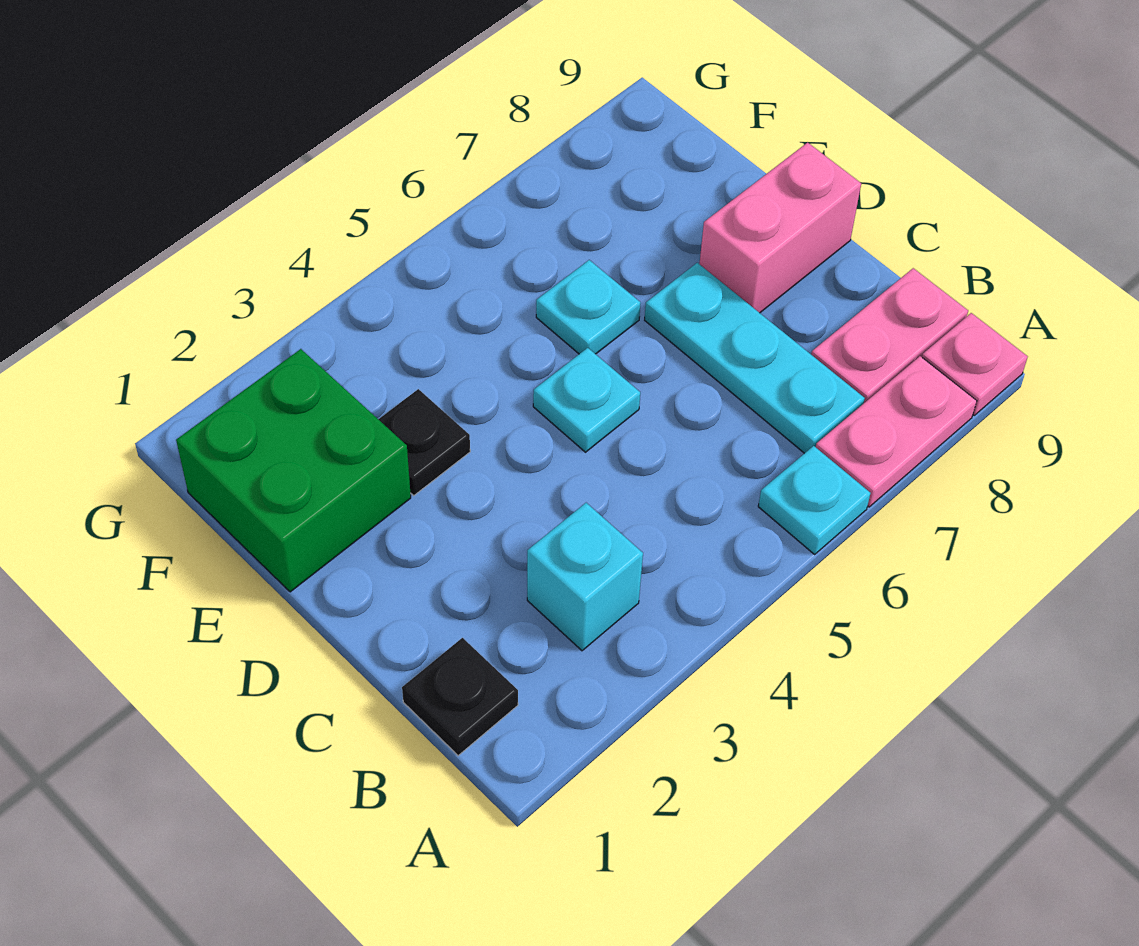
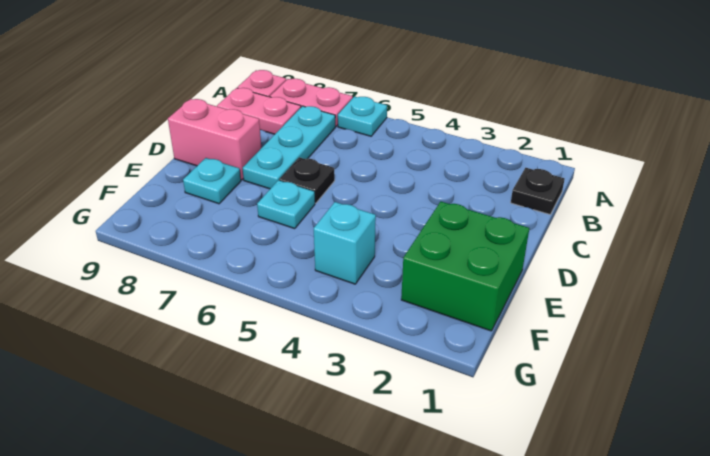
cyan brick B3 level 1 -> cyan brick F4 level 1
cyan plate D5 level 1 -> cyan plate E8 level 1
black plate E3 level 1 -> black plate D6 level 1

